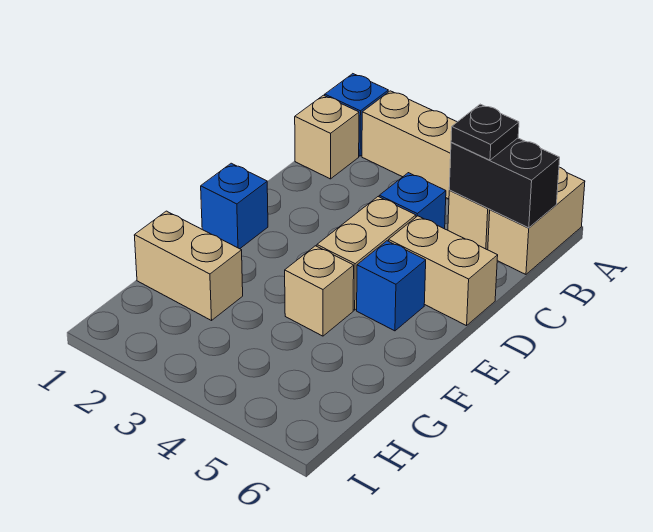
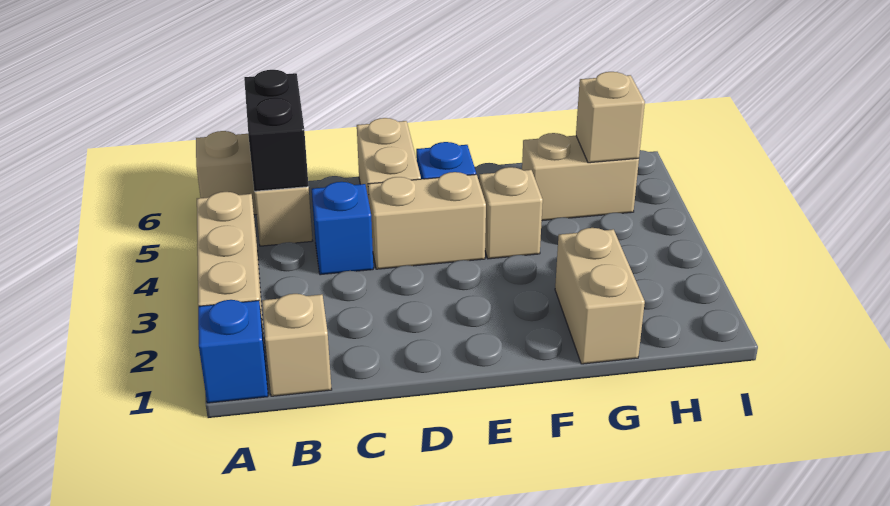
black plate B5 level 3 -> none
blue brick E1 level 1 -> none
none -> tan brick G5:H5 level 1
none -> tan brick H5 level 2

